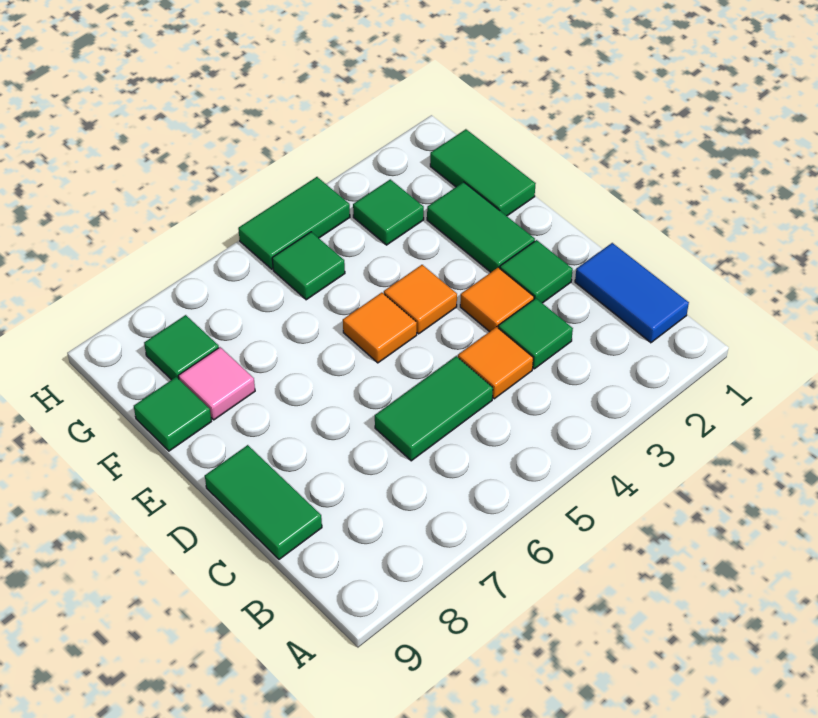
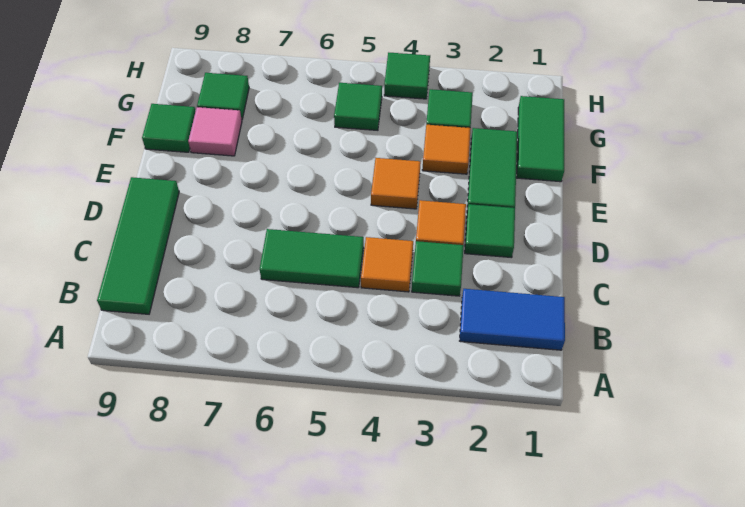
blue tile B1:C1 level 1 -> blue tile B1:B2 level 1
green tile C9:D9 level 1 -> green tile B9:D9 level 1
orange tile E5 level 1 -> orange tile F3 level 1
green tile H4:H5 level 1 -> green tile H4 level 1

